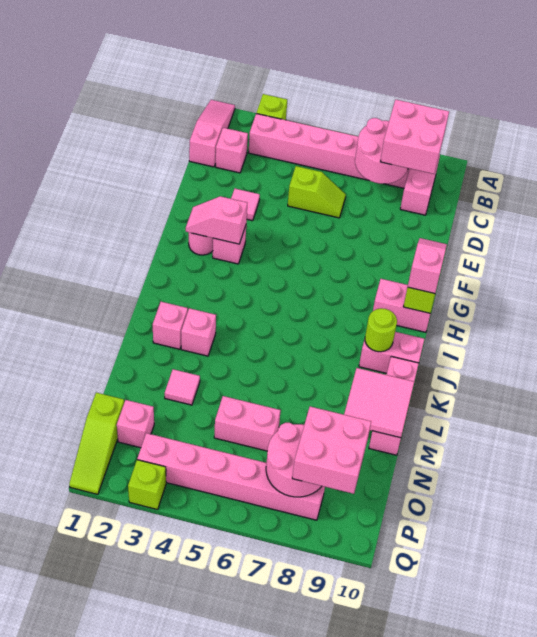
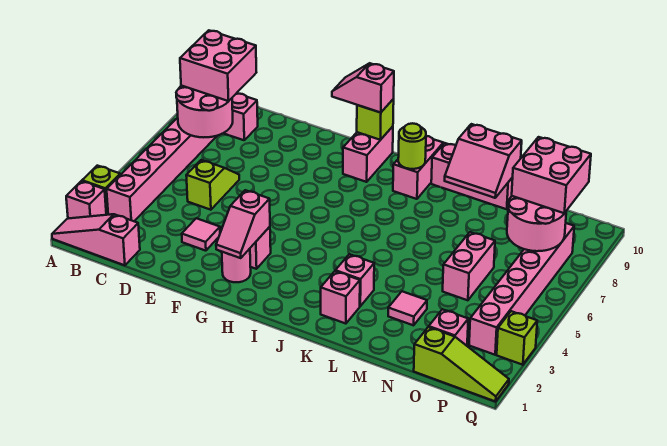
pink brick C2 level 1 -> pink brick A2 level 1
pink tile L9:M10 level 2 -> pink slope L9:M10 level 2 top 10

